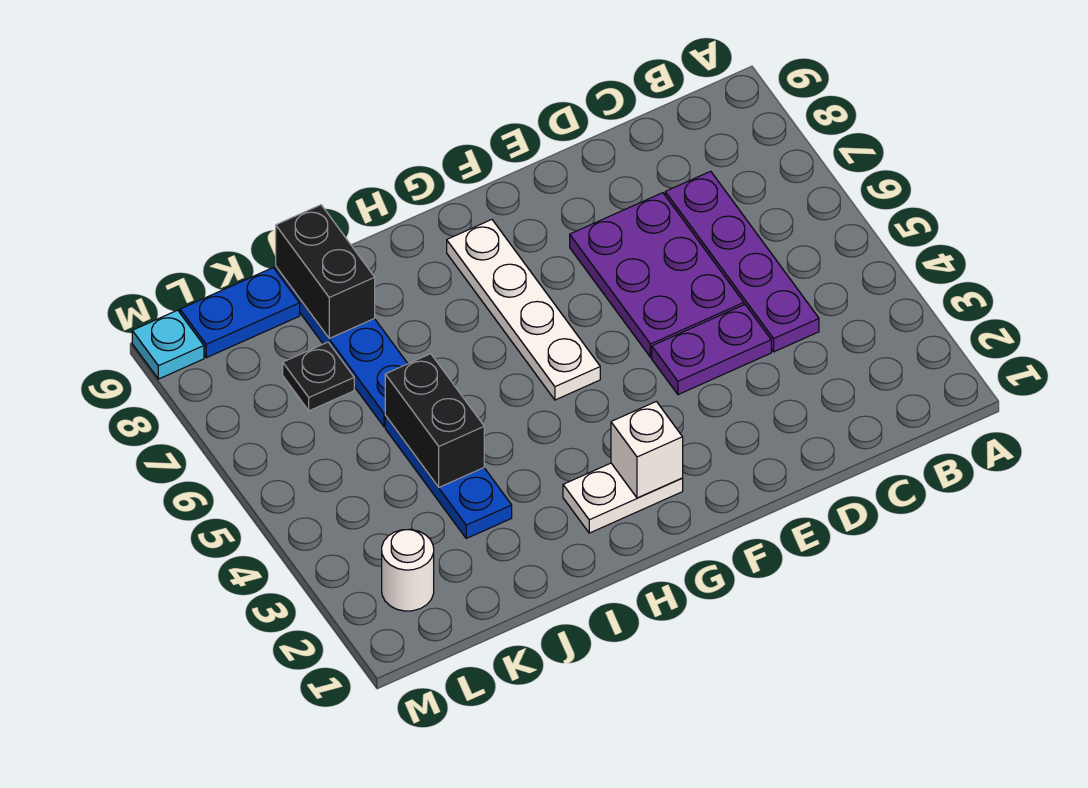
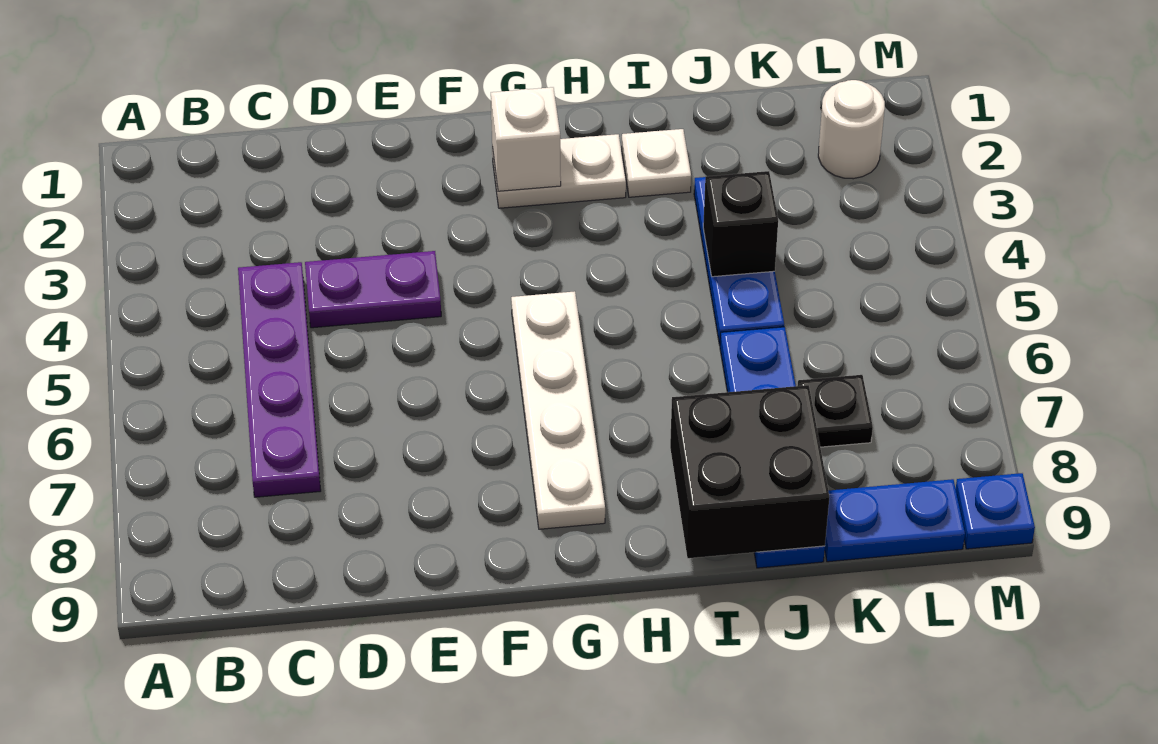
purple plate D5:E7 level 1 -> none
none -> white plate I2 level 1
black brick J4:J5 level 2 -> black brick J4 level 2
black brick J8:J9 level 2 -> black brick I8:J9 level 2
cyan plate M9 level 1 -> blue plate M9 level 1

